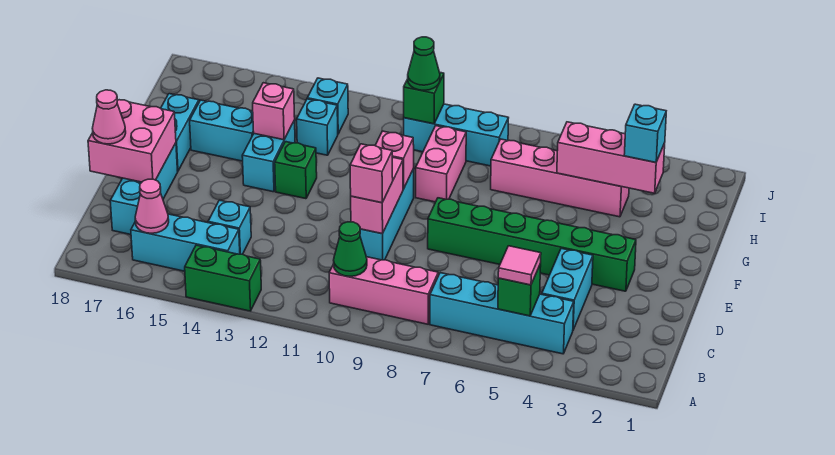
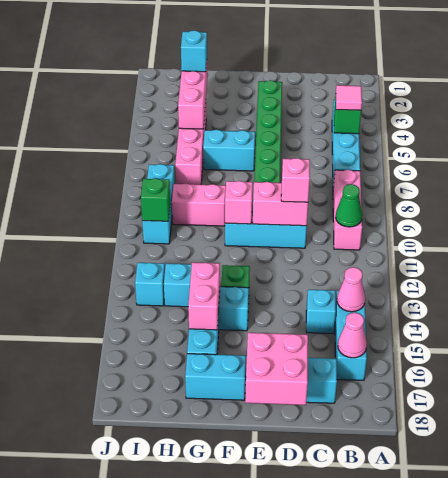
green brick A13:A14 level 1 -> none
cyan brick C4:D4 level 1 -> cyan brick F6:G6 level 1
pink cone D18 level 3 -> pink cone B14 level 2
pink brick G14 level 2 -> pink brick G14:G15 level 2
green cone I10 level 3 -> none

